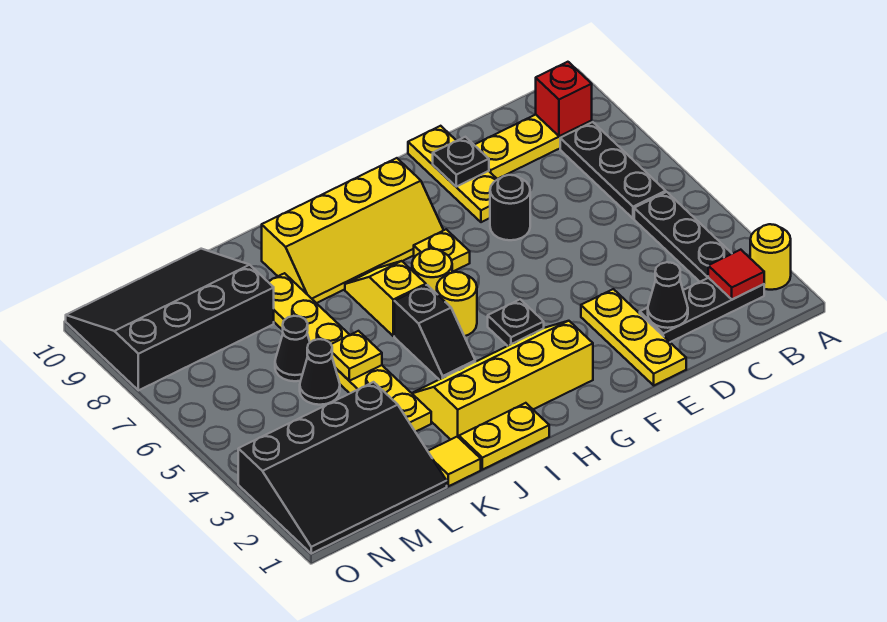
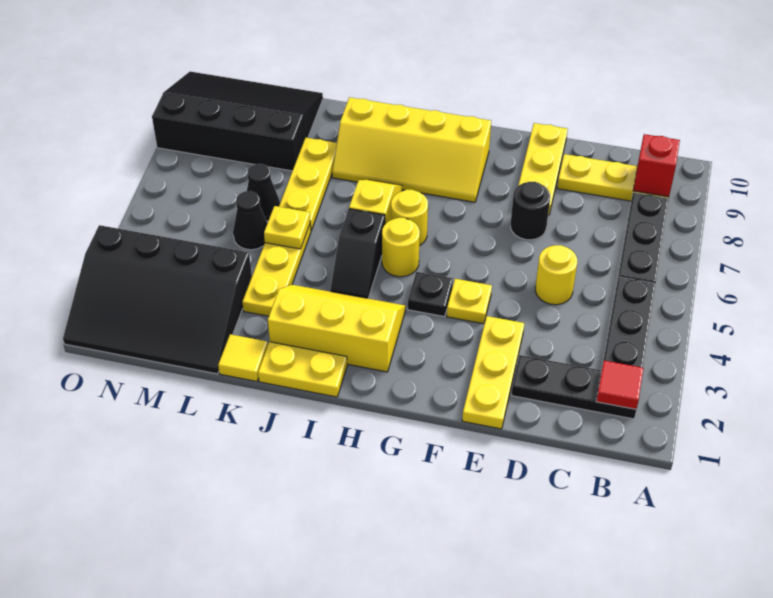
yellow round brick A2 level 1 -> yellow round brick D5 level 1
black cone D2 level 2 -> none
black plate E9 level 2 -> none
yellow slope G2:J3 level 1 top 2 -> yellow slope H2:J3 level 1 top 2
yellow plate G7 level 1 -> yellow plate F4 level 1

